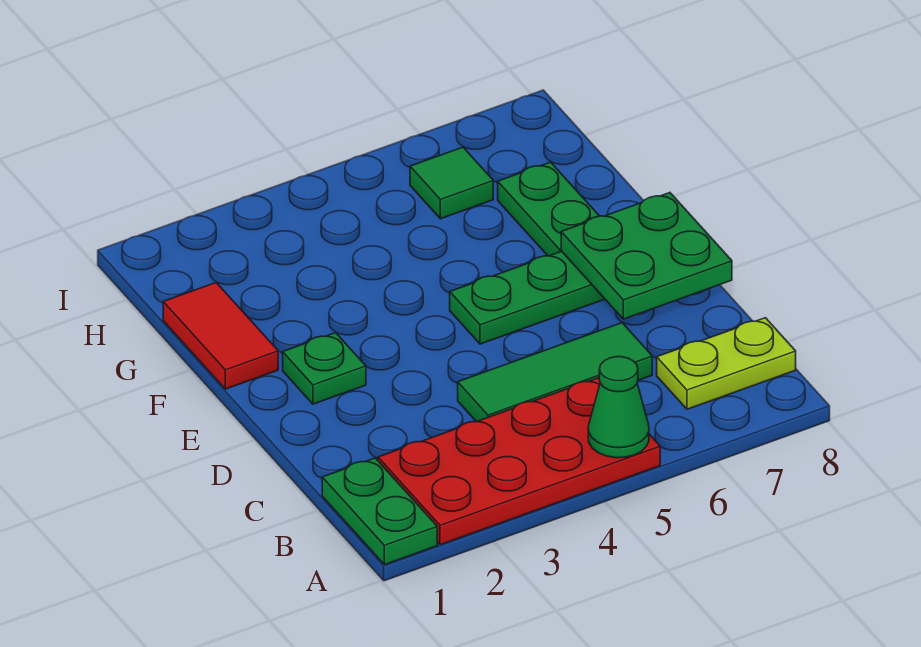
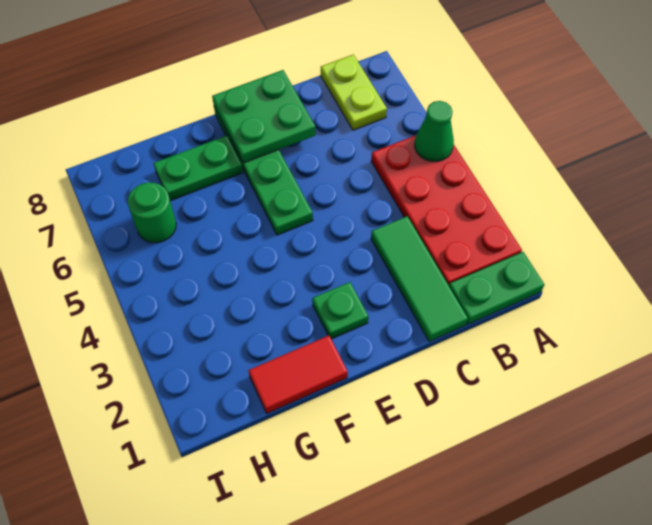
green tile C4:C6 level 1 -> green tile C1:C3 level 1
green tile H6 level 1 -> green round brick H6 level 1

